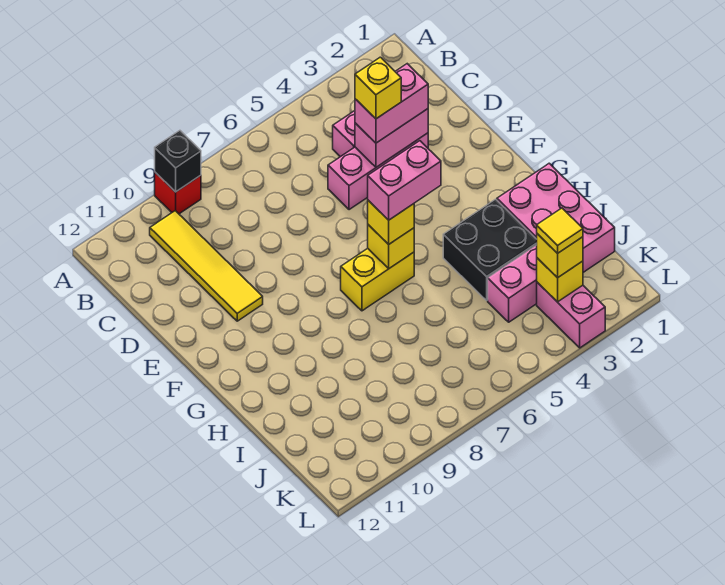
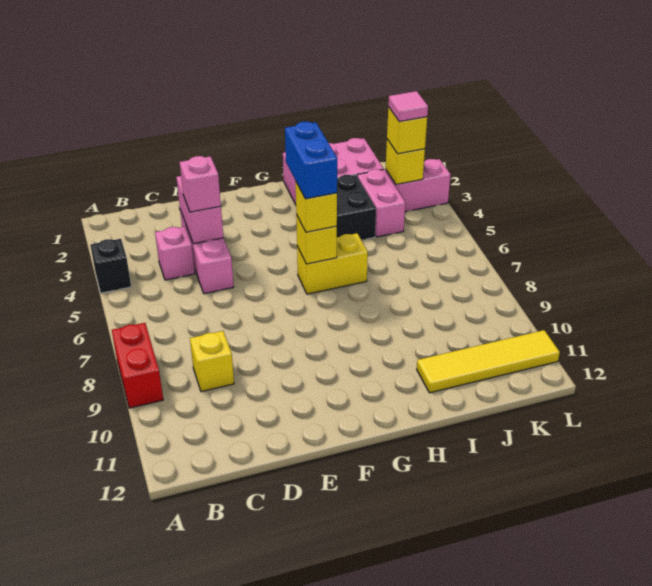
red brick A9 level 1 -> red brick A8:A9 level 1
black brick A9 level 2 -> black brick A4 level 1
yellow tile B10:E10 level 1 -> yellow tile I11:L11 level 1
pink brick D3:D4 level 3 -> pink brick D4 level 3
yellow brick D4 level 4 -> yellow brick C9 level 1
pink brick G5:G6 level 4 -> blue brick G5:G6 level 4
yellow brick G6:G7 level 1 -> yellow brick G6:H6 level 1
yellow tile K3 level 4 -> pink tile K3 level 4

